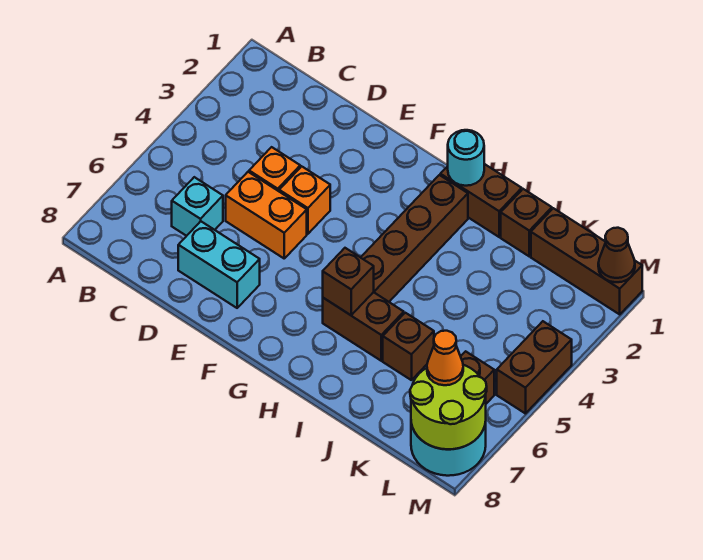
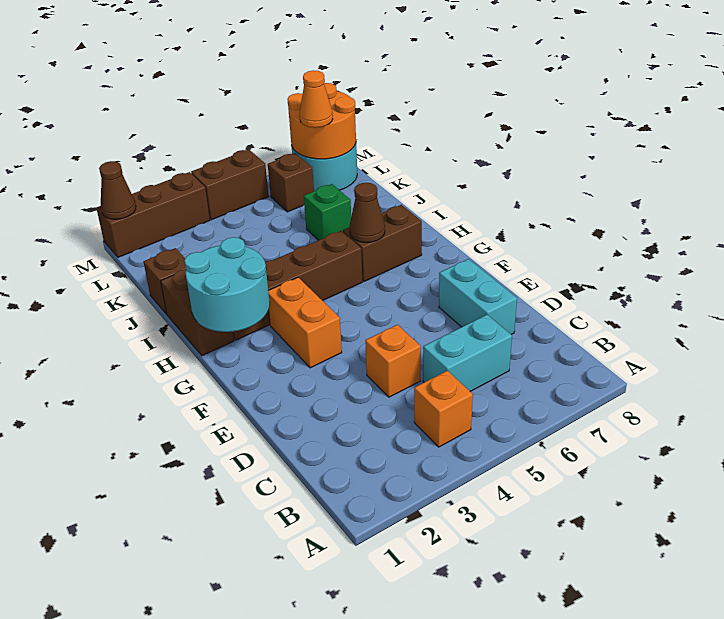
cyan brick C6 level 1 -> cyan brick C5:C6 level 1
orange brick D5:E5 level 1 -> orange brick F3:G3 level 1
orange brick E4 level 1 -> orange brick B4 level 1
cyan round brick H1 level 2 -> cyan round brick G1:H2 level 2
brown brick H6:I6 level 1 -> brown brick H6:H7 level 1
brown brick H6 level 2 -> brown cone H6 level 2
brown brick J6 level 1 -> green brick J6 level 1
brown brick K1:M1 level 1 -> brown brick M1:M3 level 1
lime round brick L7:M8 level 2 -> orange round brick L7:M8 level 2

